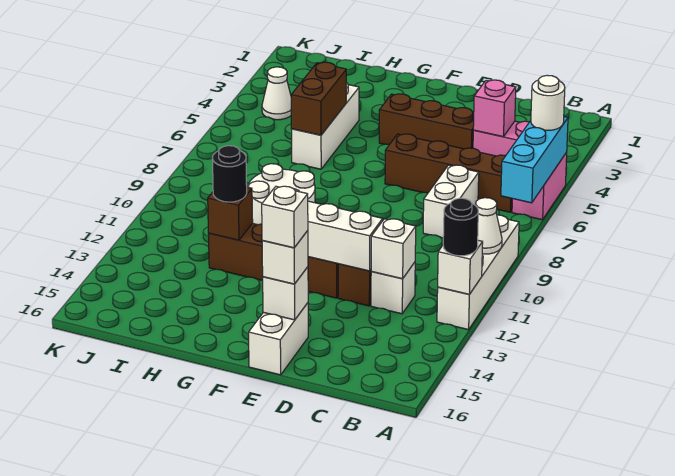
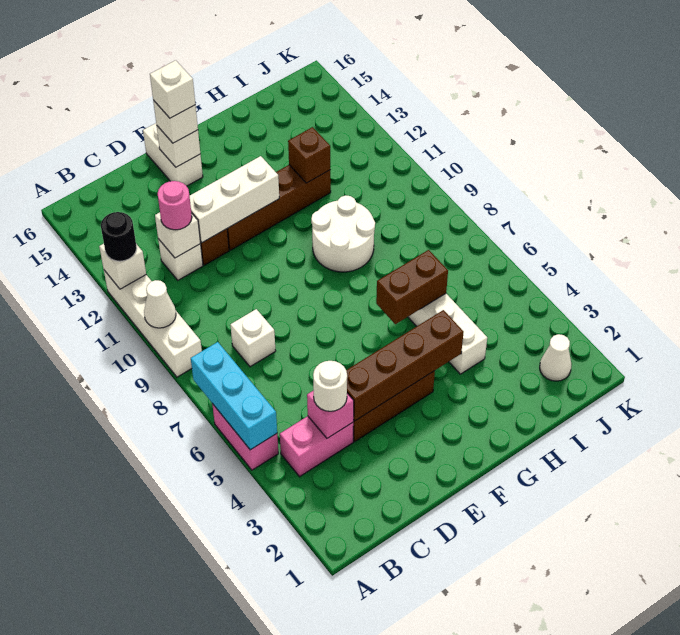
white round brick A5 level 3 -> white round brick C4 level 3
brown brick B6:E6 level 1 -> brown brick D4:G4 level 2
white brick C7:C8 level 1 -> white brick C8 level 1
none -> pink round brick C12 level 3
brown brick H5:H6 level 2 -> brown brick G6:H6 level 2
black round brick H12 level 3 -> none
white cone J4 level 1 -> white cone J2 level 1

